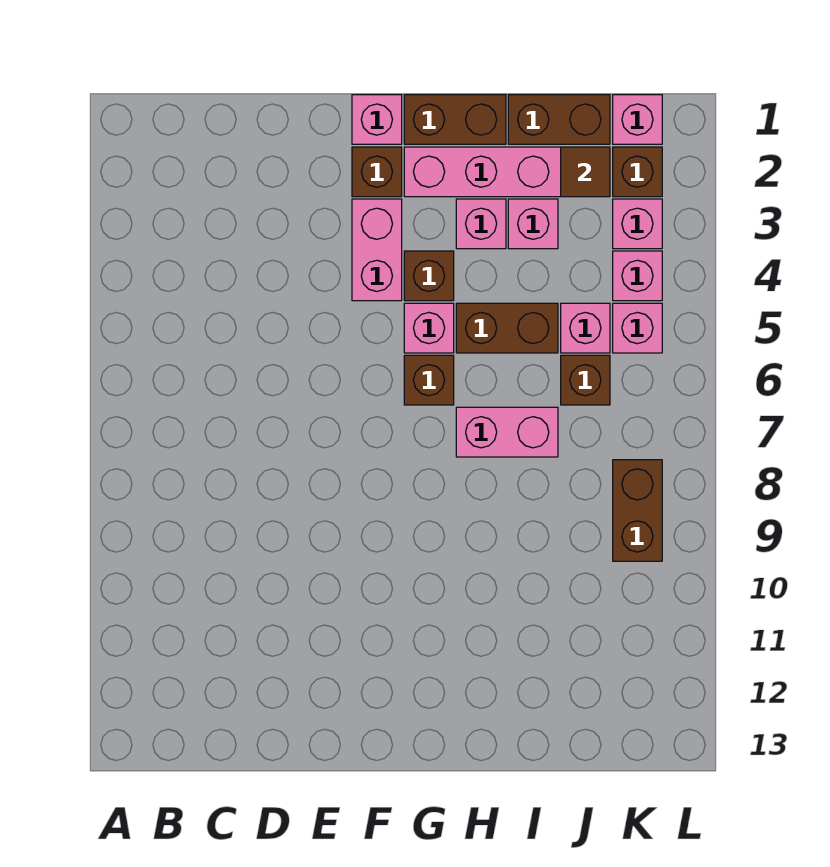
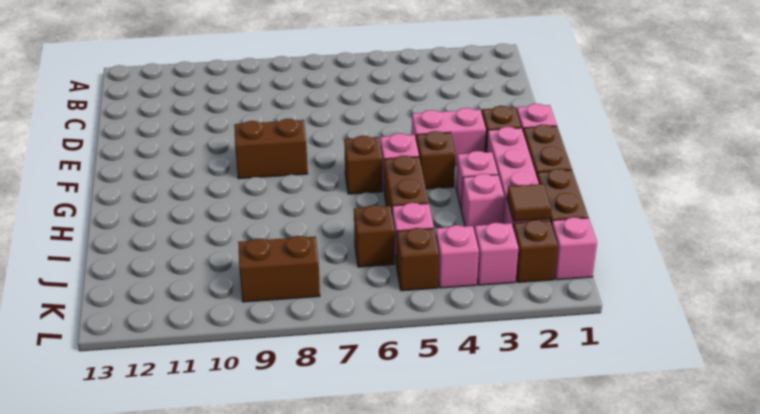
none -> brown brick F8:F9 level 1
pink brick H7:I7 level 1 -> none
pink brick K5 level 1 -> brown brick K5 level 1

